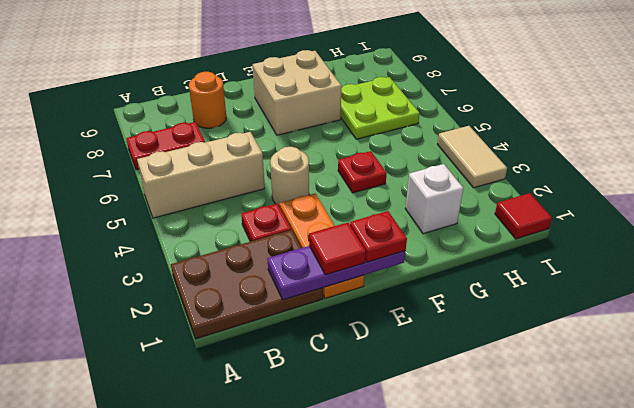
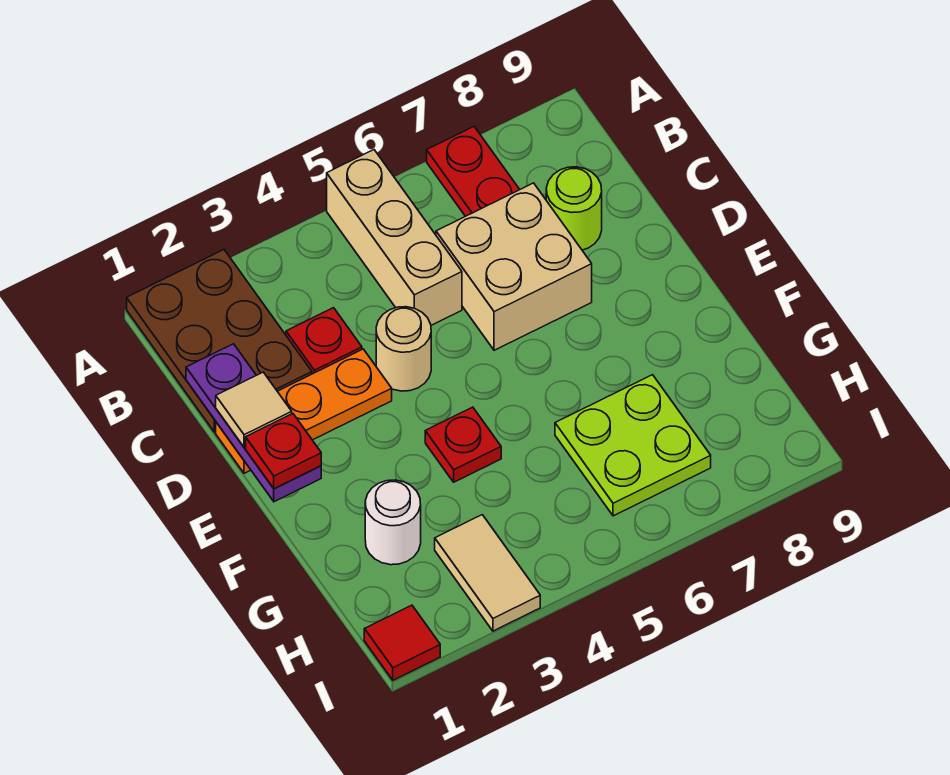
orange round brick C8 level 1 -> lime round brick C8 level 1
red tile D1 level 3 -> tan tile D1 level 3
tan brick E7:F8 level 1 -> tan brick C6:D7 level 1
white brick G2 level 1 -> white round brick G2 level 1
tan tile I3:I4 level 1 -> tan tile H3:I3 level 1

